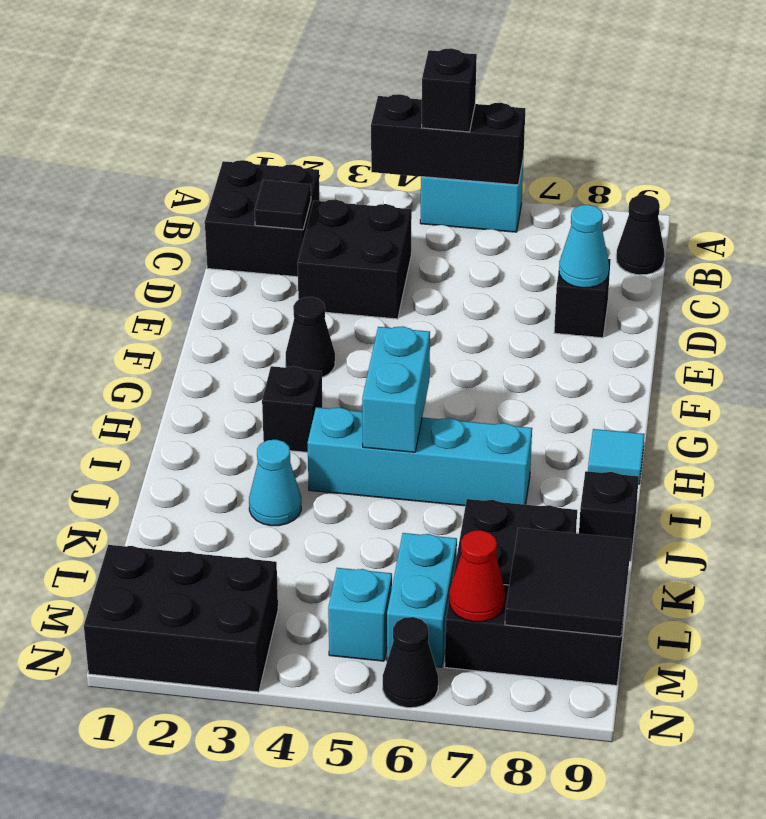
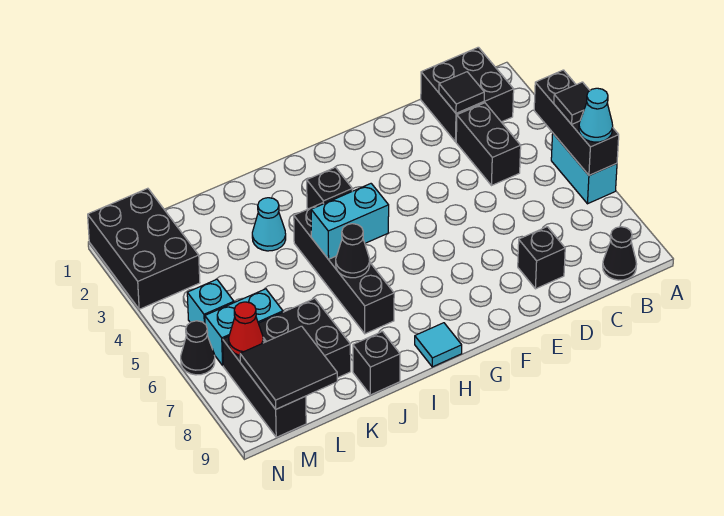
black brick A5 level 3 -> black tile A5 level 3
black brick C3:D4 level 1 -> black brick C3:C4 level 1
cyan cone D8 level 2 -> cyan cone A6 level 3
black cone F3 level 1 -> black cone I6 level 2
cyan brick I4:I7 level 1 -> black brick I4:I7 level 1

